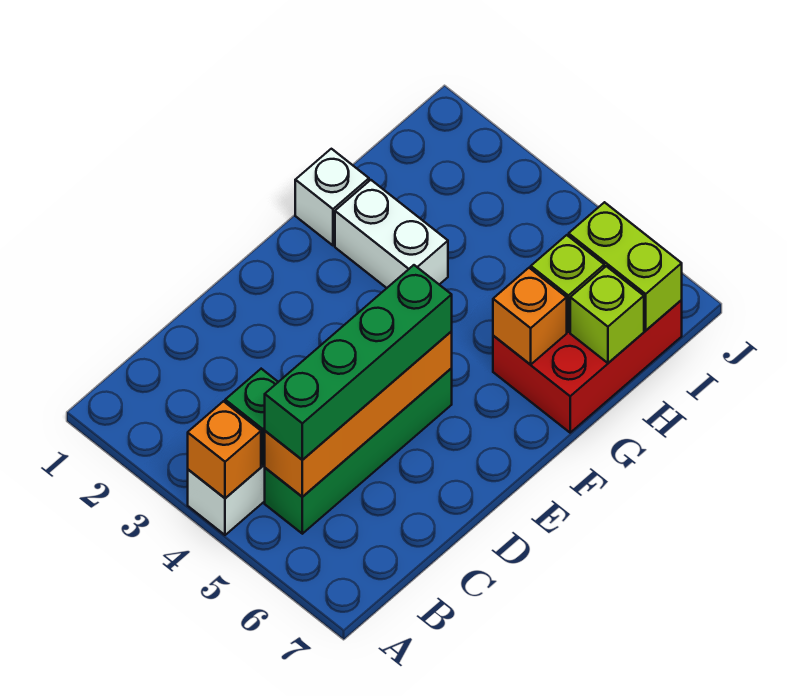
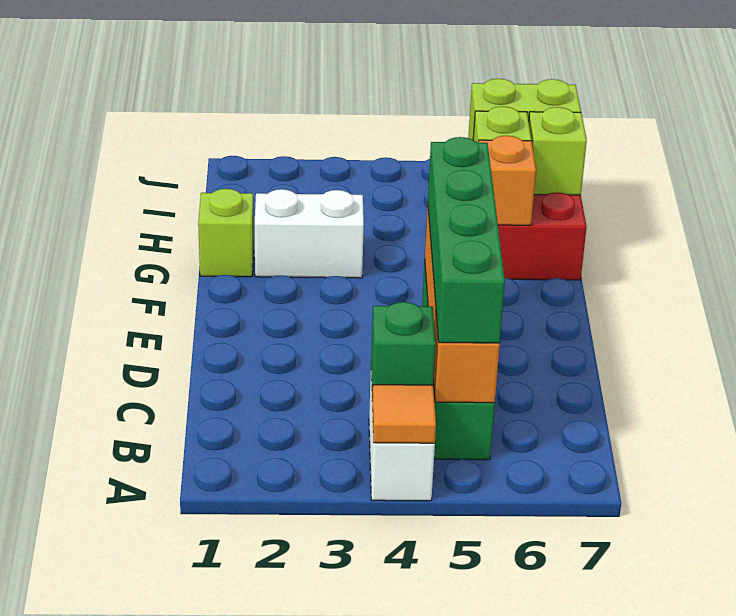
orange brick A4 level 2 -> orange tile A4 level 2
white brick G1 level 1 -> lime brick G1 level 1

